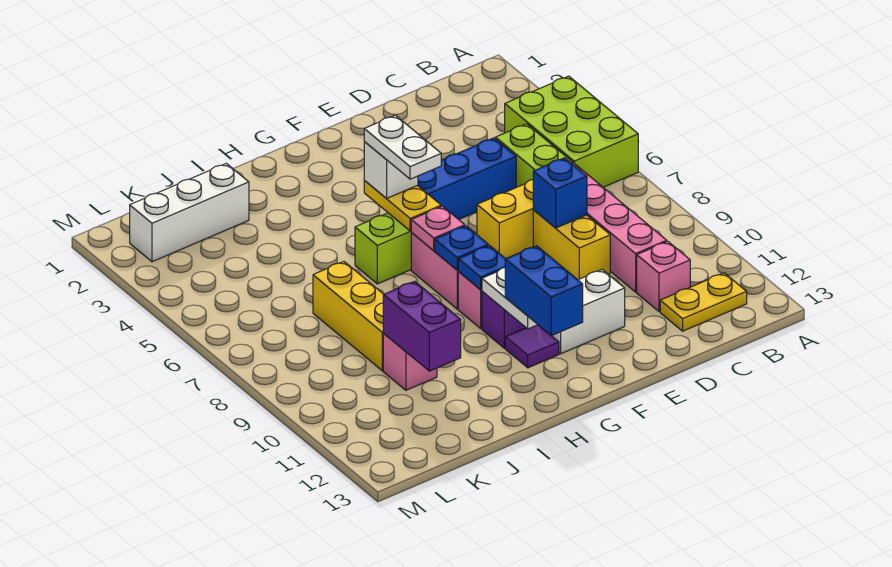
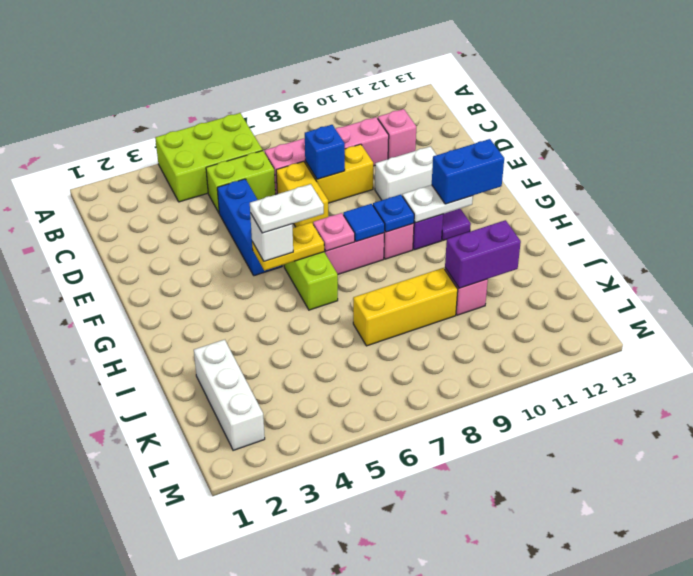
yellow plate B12:C12 level 1 -> none
white brick E11:F11 level 1 -> white brick E10:E11 level 1
blue plate G8 level 2 -> blue tile G8 level 2

